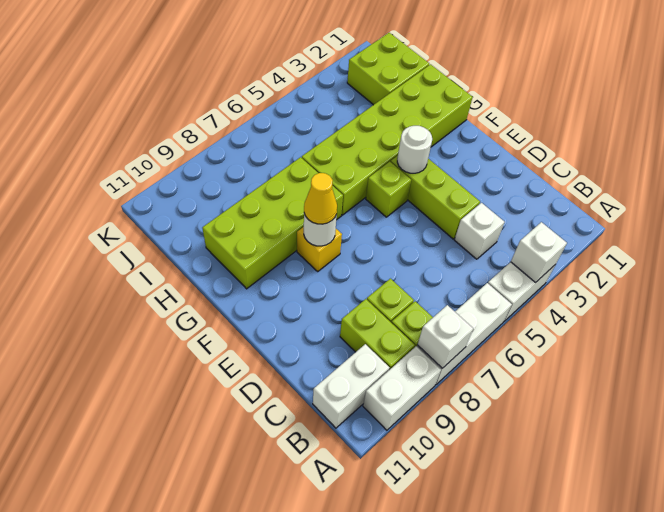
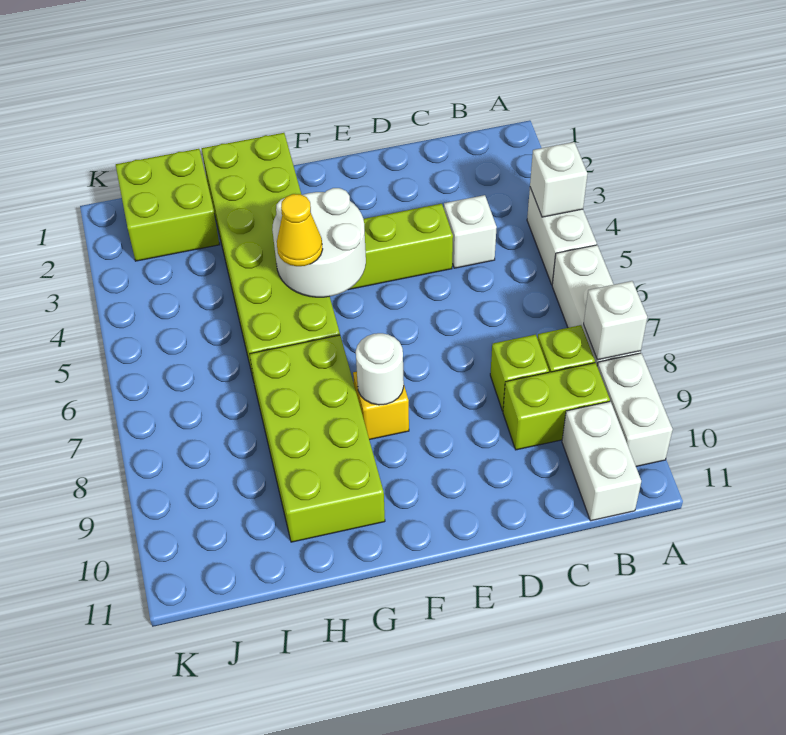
white round brick F4 level 2 -> white round brick F4:G5 level 2
lime brick F5 level 1 -> none
yellow cone F8 level 3 -> yellow cone G5 level 3

